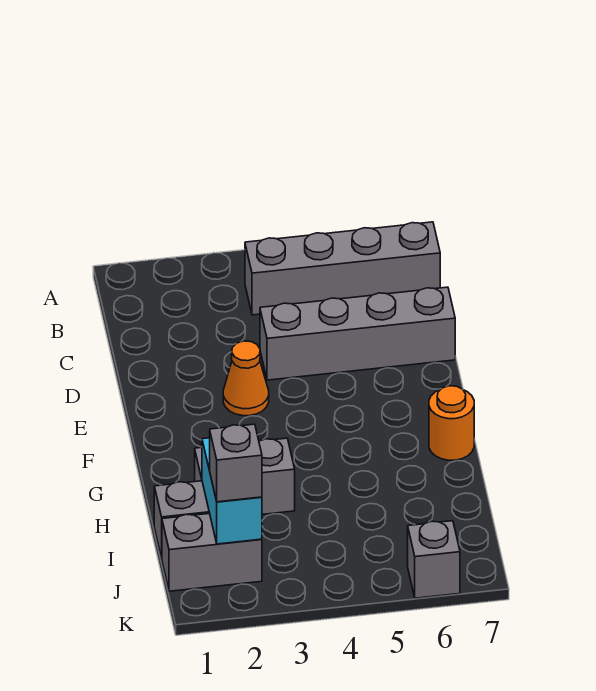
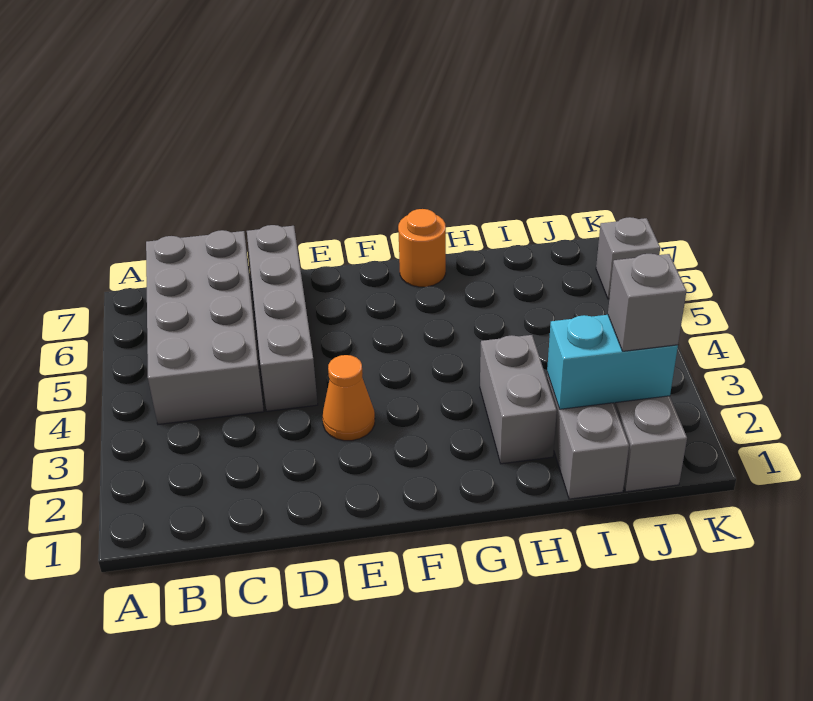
grey brick B4:B7 level 1 -> grey brick B4:C7 level 1

